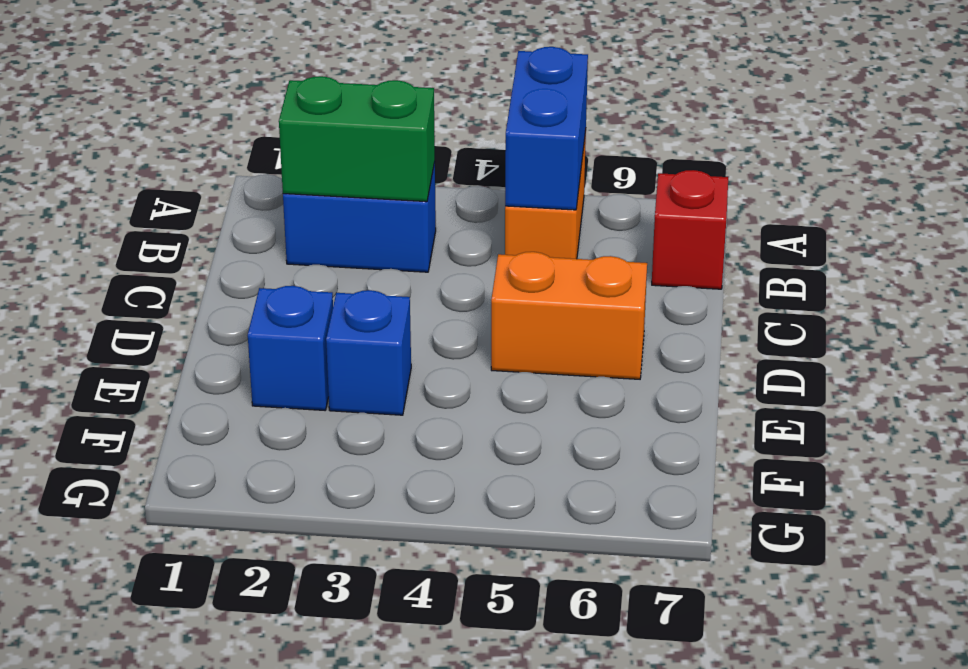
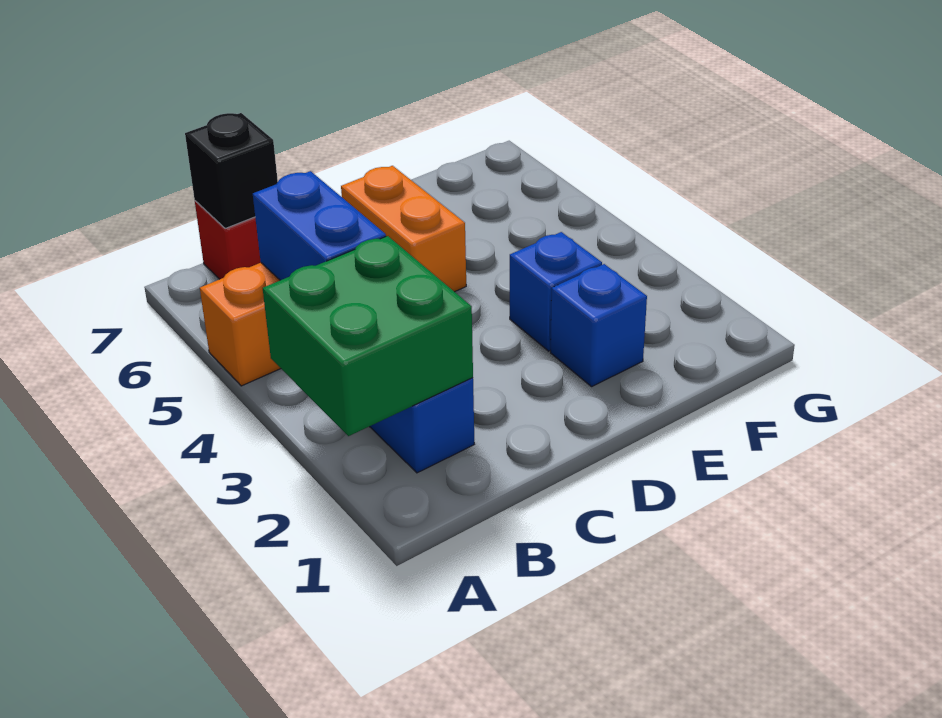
blue brick A5:B5 level 2 -> blue brick B4:B5 level 2
green brick B2:B3 level 2 -> green brick A2:B3 level 2
none -> black brick B7 level 2

